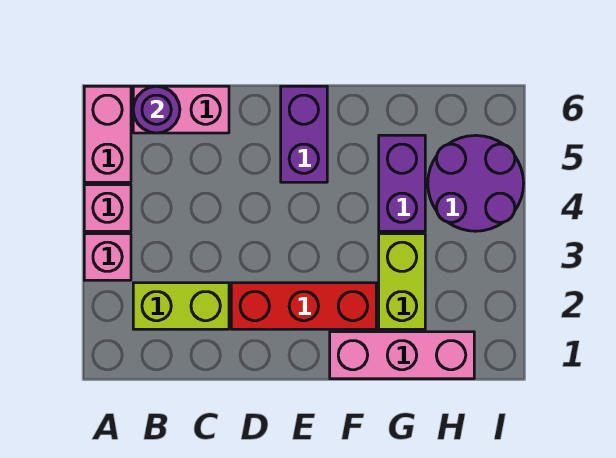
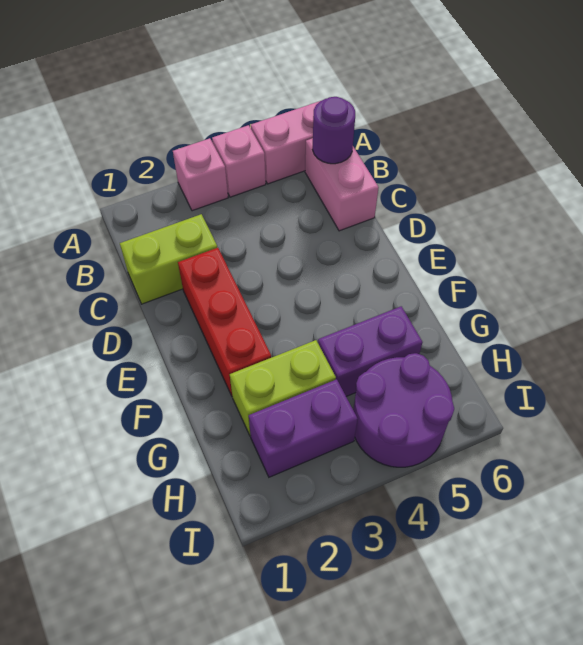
lime brick B2:C2 level 1 -> lime brick C1:C2 level 1
purple brick E5:E6 level 1 -> purple brick H2:H3 level 1
pink brick F1:H1 level 1 -> none

